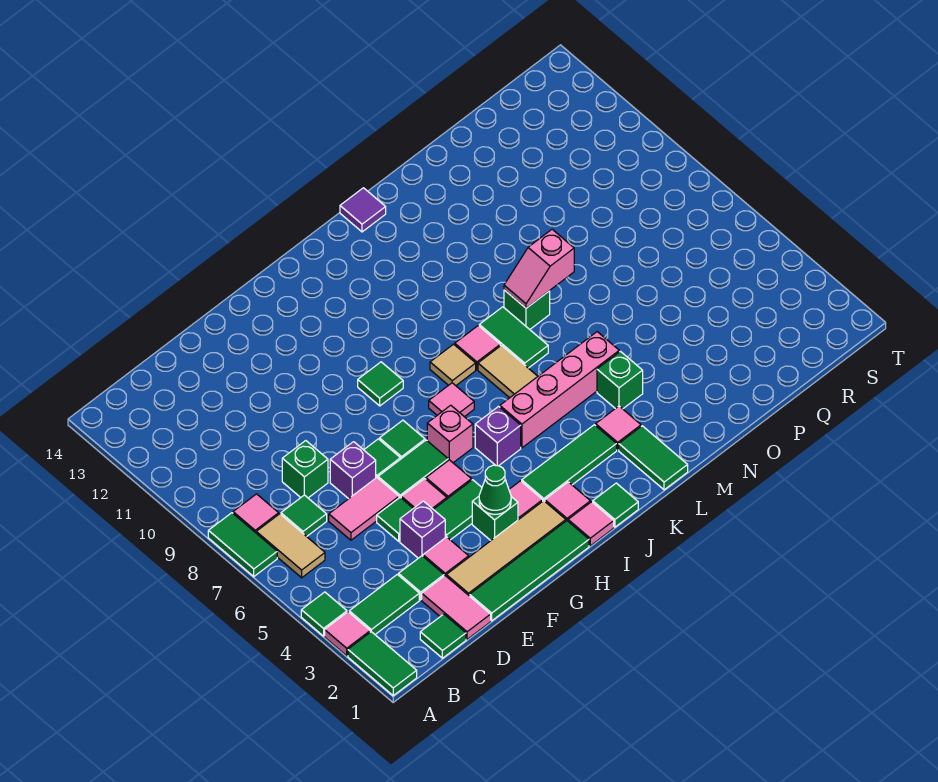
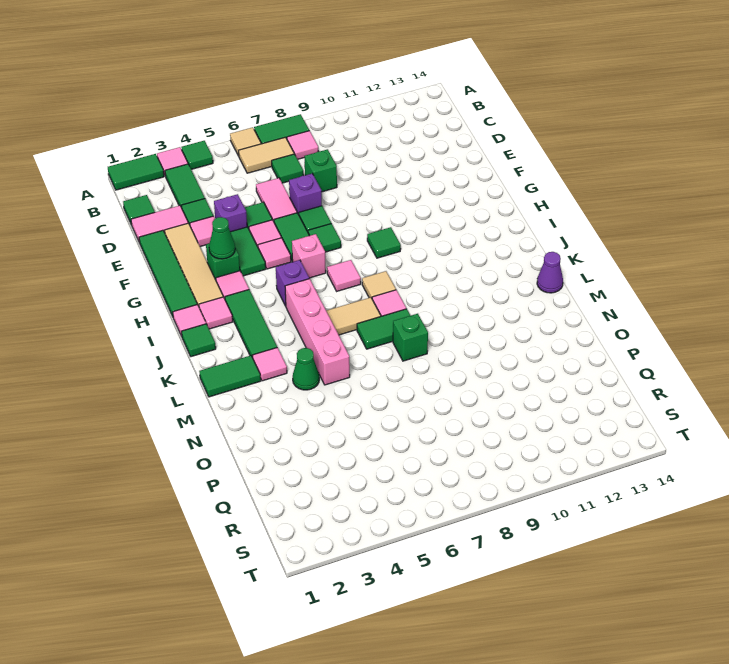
none -> tan tile A6 level 1
purple tile L14 level 1 -> purple cone L14 level 1
green brick M4 level 1 -> green cone M4 level 1
pink slope M8:N8 level 2 top N -> none

